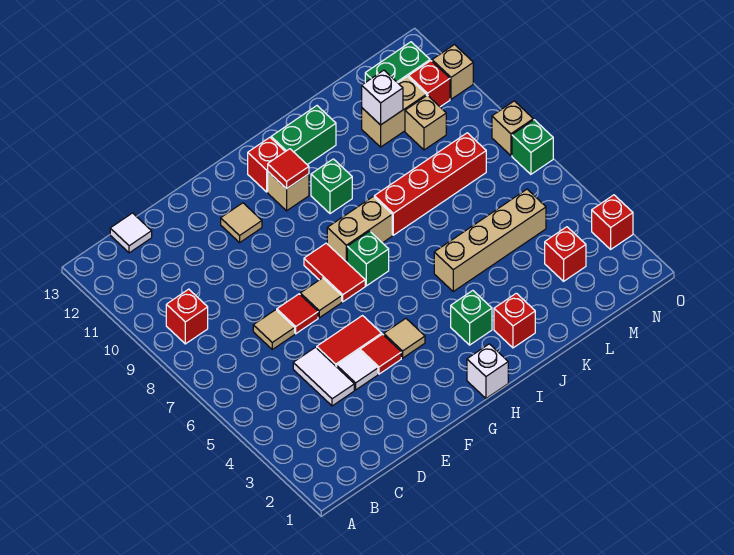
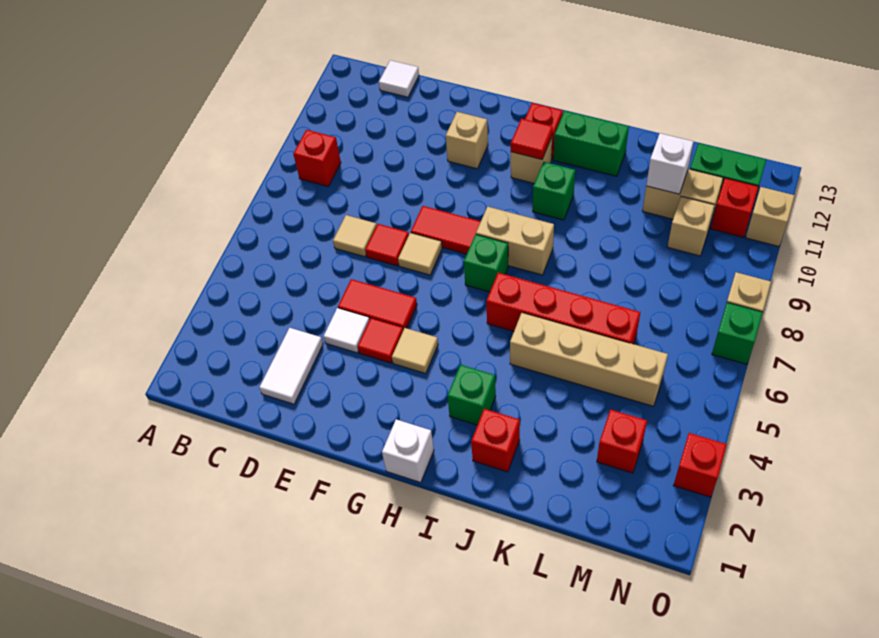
white tile D4:D5 level 1 -> white tile D2:D3 level 1
tan tile F11 level 1 -> tan brick F11 level 1
red tile G7:G8 level 1 -> red tile F8:G8 level 1
red brick J8:M8 level 1 -> red brick I6:L6 level 1

